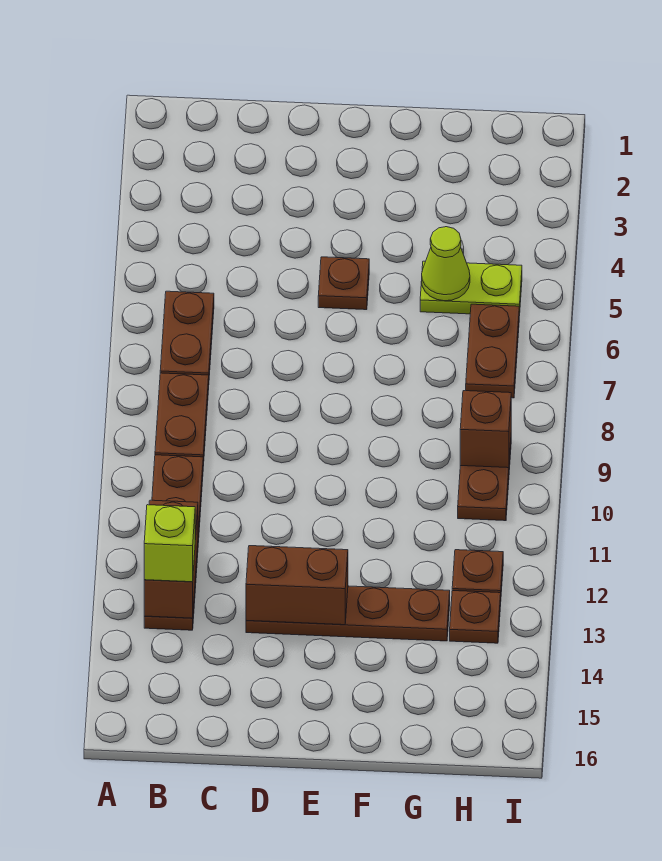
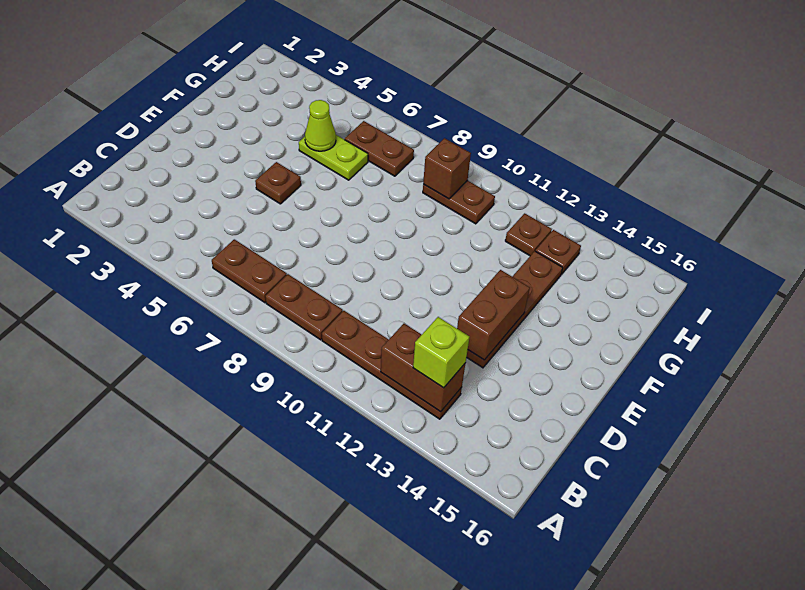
lime plate G5:H5 level 1 -> lime plate G5:G6 level 1

